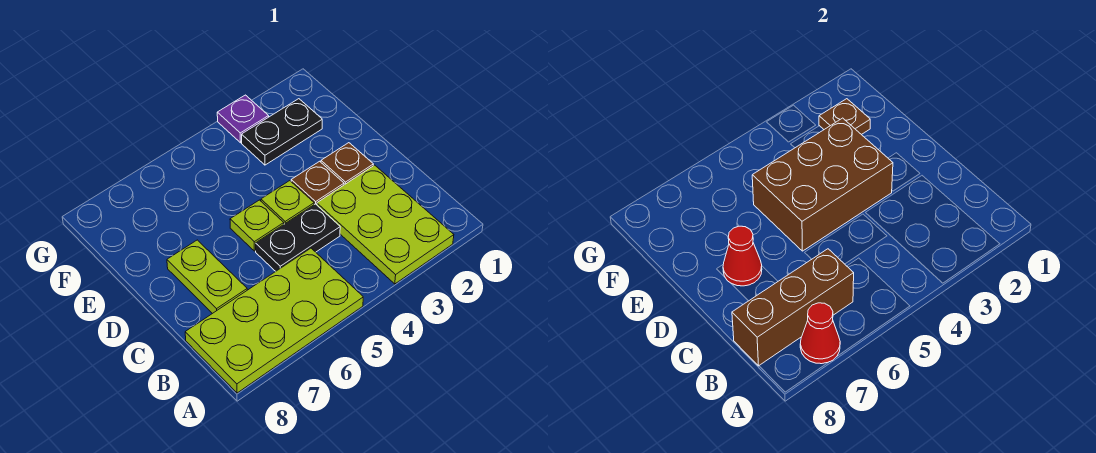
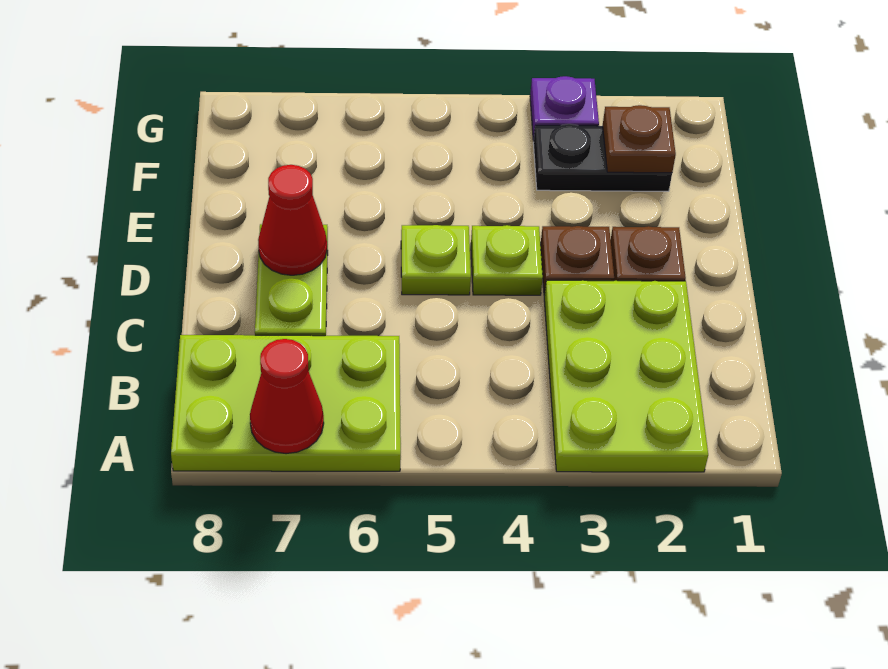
lime plate A5:B8 level 1 -> lime plate A6:B8 level 1
brown brick B6:B8 level 2 -> none
black plate C4:C5 level 1 -> none
brown brick D3:E5 level 2 -> none

